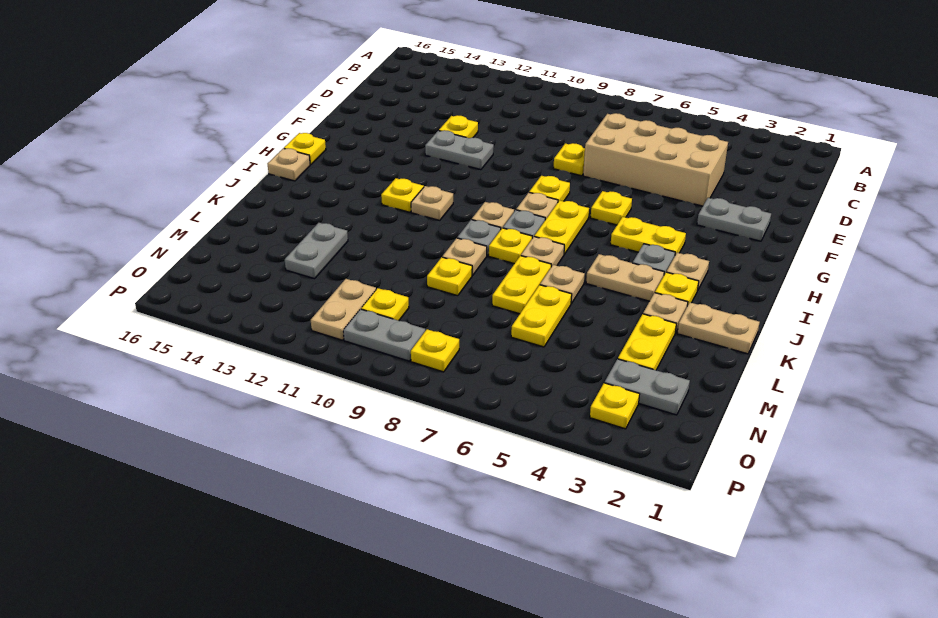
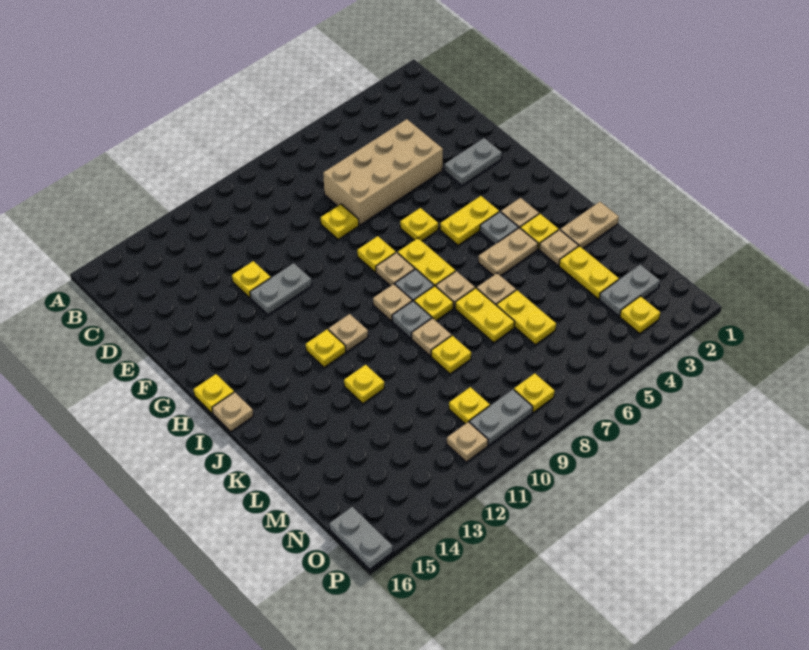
none -> yellow plate K12 level 1
grey plate L13:M13 level 1 -> grey plate O16:P16 level 1
tan plate N11:O11 level 1 -> tan plate O11 level 1

